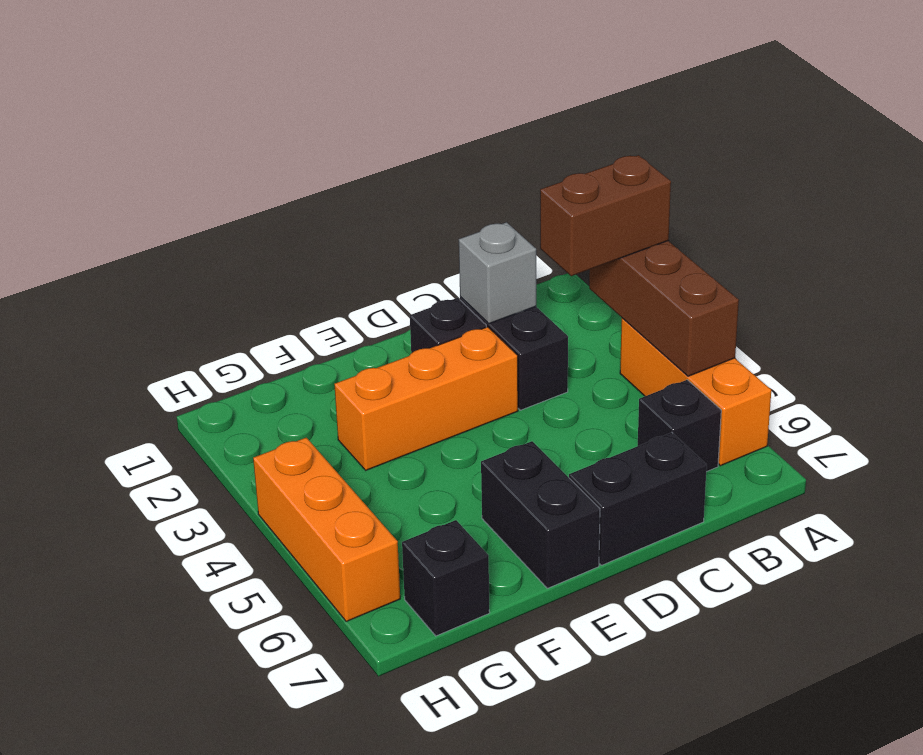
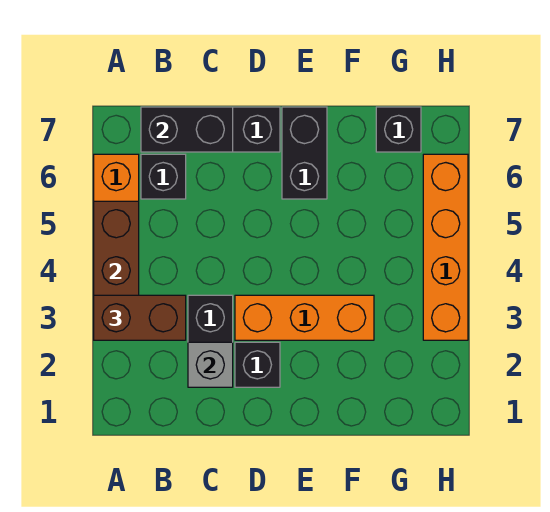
none -> black brick B7:C7 level 2
orange brick H4:H6 level 1 -> orange brick H3:H6 level 1

